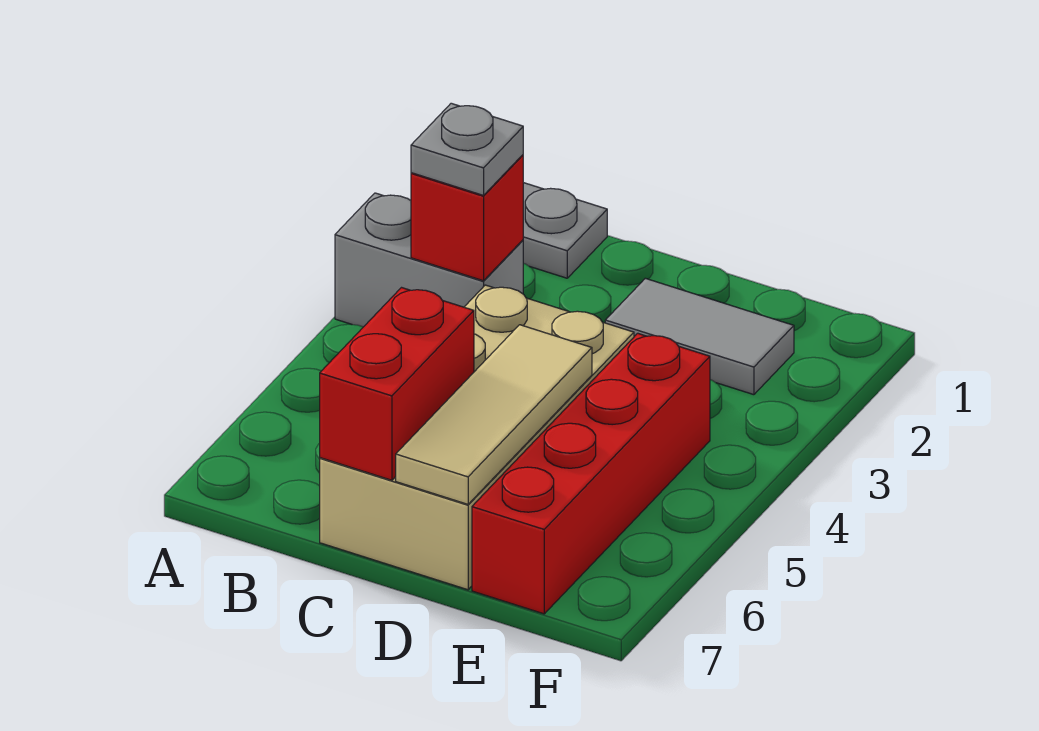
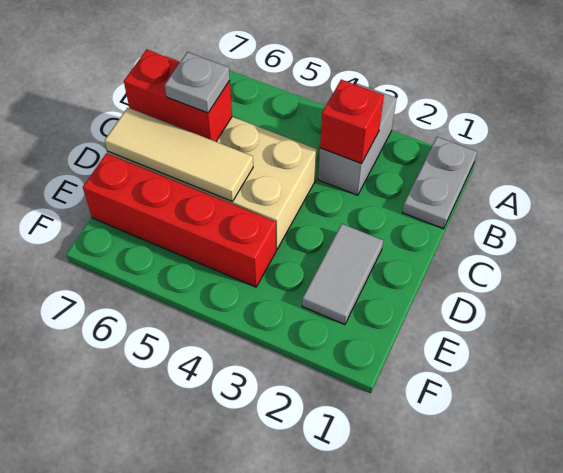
grey plate B3 level 3 -> grey plate C6 level 3

